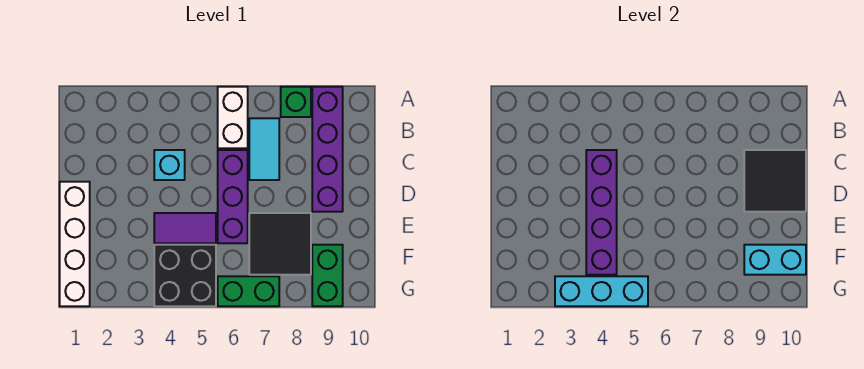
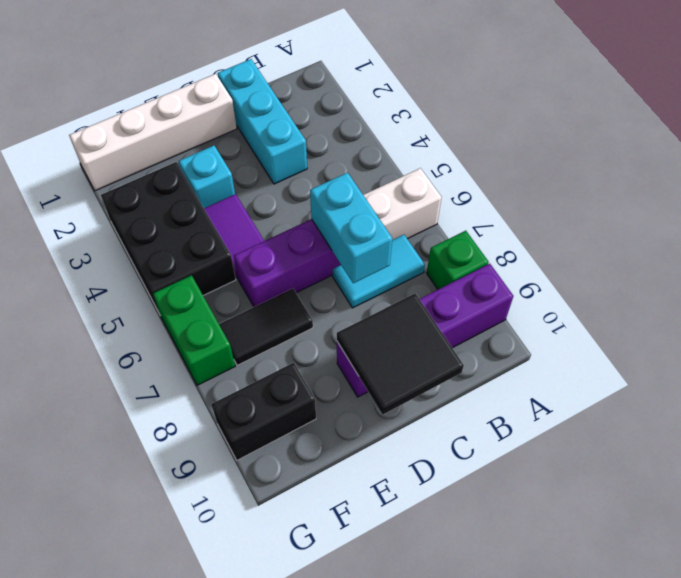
cyan brick C4 level 1 -> cyan brick E3 level 1
purple brick C4:F4 level 2 -> none
black tile E7:F8 level 1 -> black tile E7:F7 level 1
black brick F4:G5 level 1 -> black brick F3:G5 level 1
green brick F9:G9 level 1 -> black brick F9:G9 level 1
cyan brick F9:F10 level 2 -> cyan brick C6:C7 level 2
cyan brick G3:G5 level 2 -> cyan brick C1:C3 level 1

